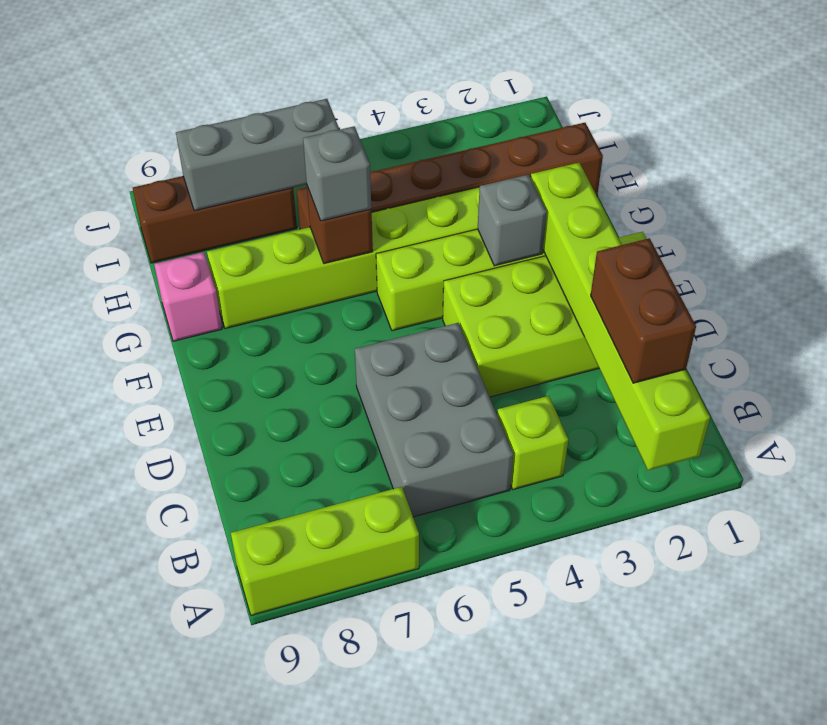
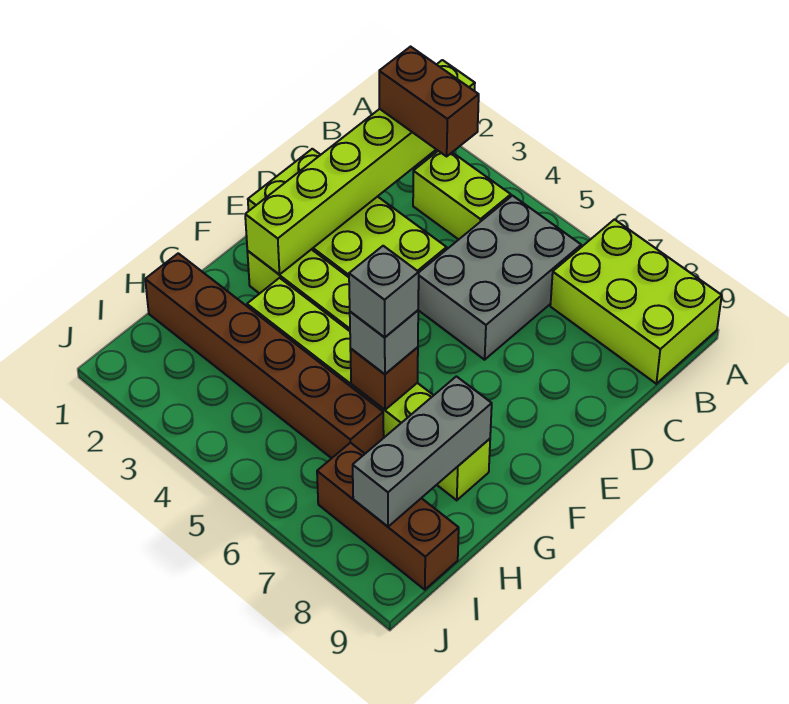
lime brick A7:A9 level 1 -> lime brick A7:B9 level 1
brown brick B2:C2 level 3 -> brown brick B2:B3 level 3
lime brick B4 level 1 -> lime brick B3:B4 level 1
grey brick F3 level 2 -> grey brick G6 level 4
pink brick G9 level 1 -> none
grey brick I6:I8 level 2 -> grey brick G8:I8 level 2

